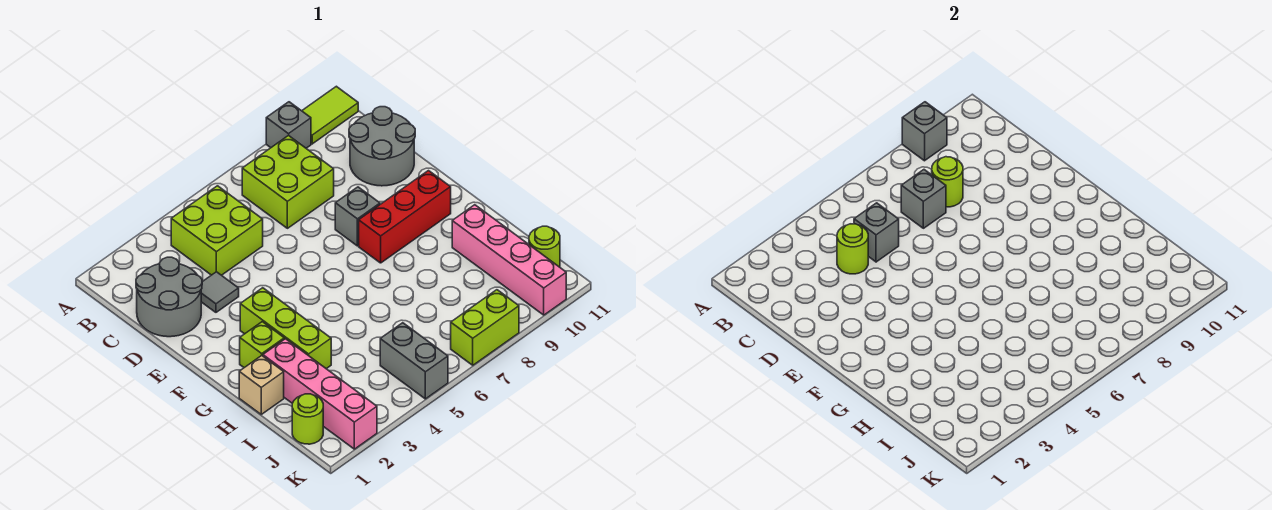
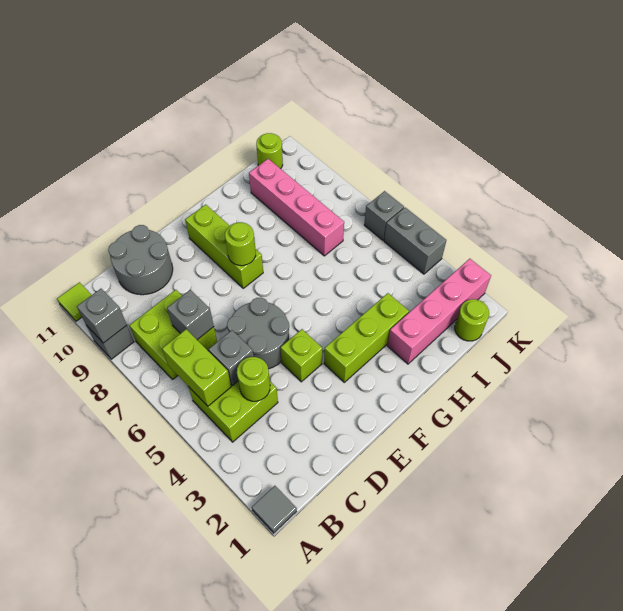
lime tile A10:A11 level 1 -> lime tile A11 level 1
grey round brick C1:D2 level 1 -> grey round brick D5:E6 level 1
lime round brick C8 level 2 -> lime round brick F8 level 2
grey tile D3 level 1 -> grey tile A1 level 1
grey brick E8 level 1 -> grey brick K6 level 1
red brick F8:F10 level 1 -> lime brick F8:F10 level 1
lime brick G2 level 1 -> lime brick E4 level 1
tan brick H1 level 1 -> none
pink brick H10:K10 level 1 -> pink brick I7:I10 level 1
grey brick J5:K5 level 1 -> grey brick K4:K5 level 1
lime brick K7:K8 level 1 -> lime brick B5:B6 level 2

